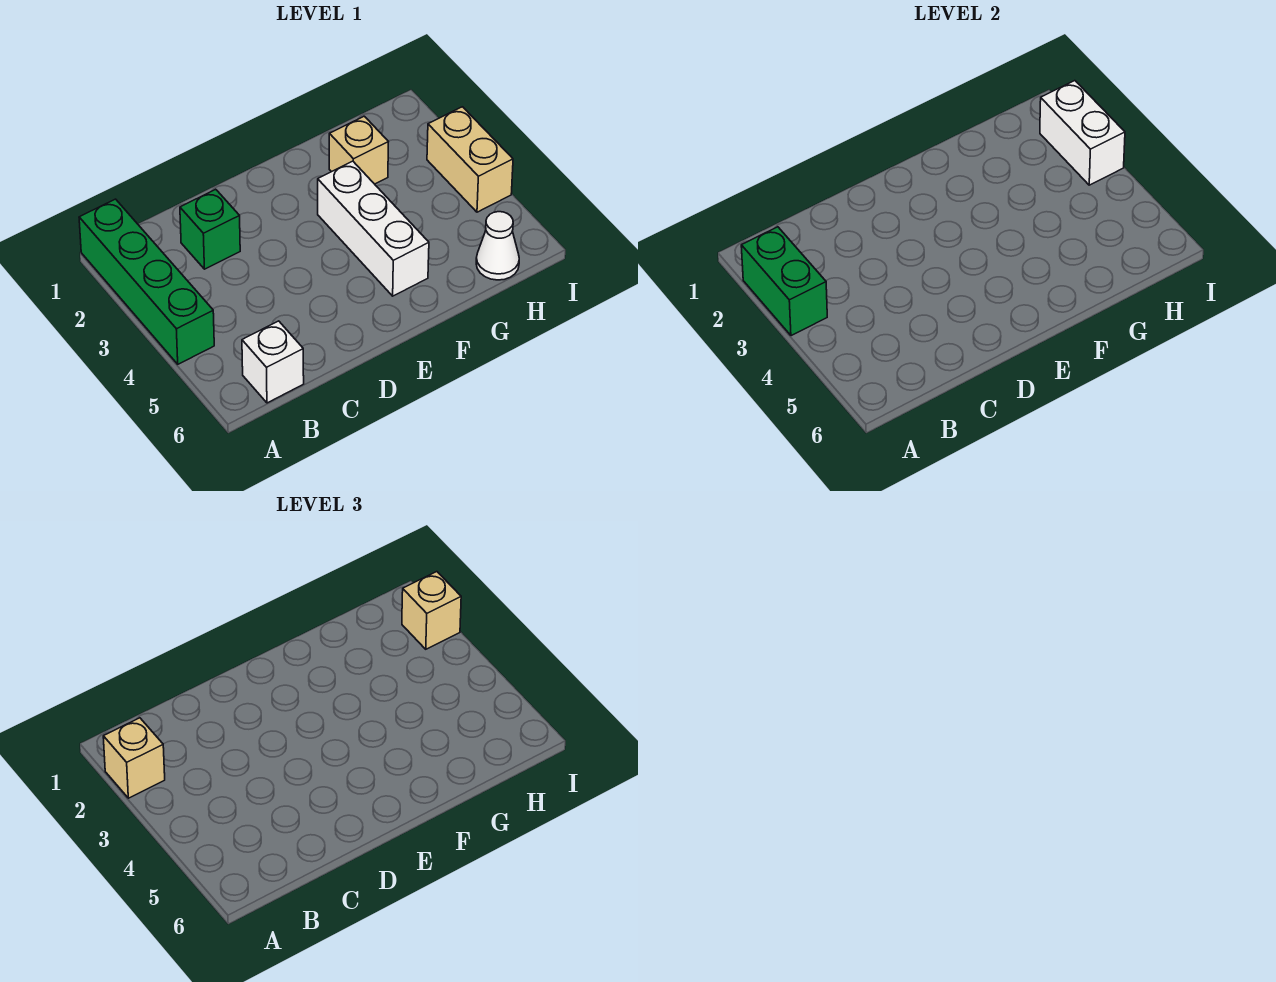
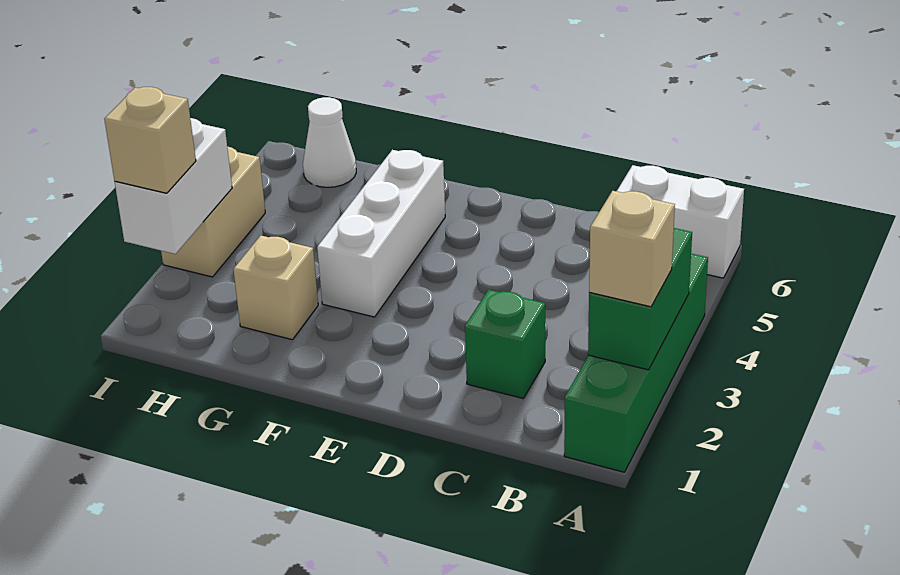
white brick B6 level 1 -> white brick A6:B6 level 1

